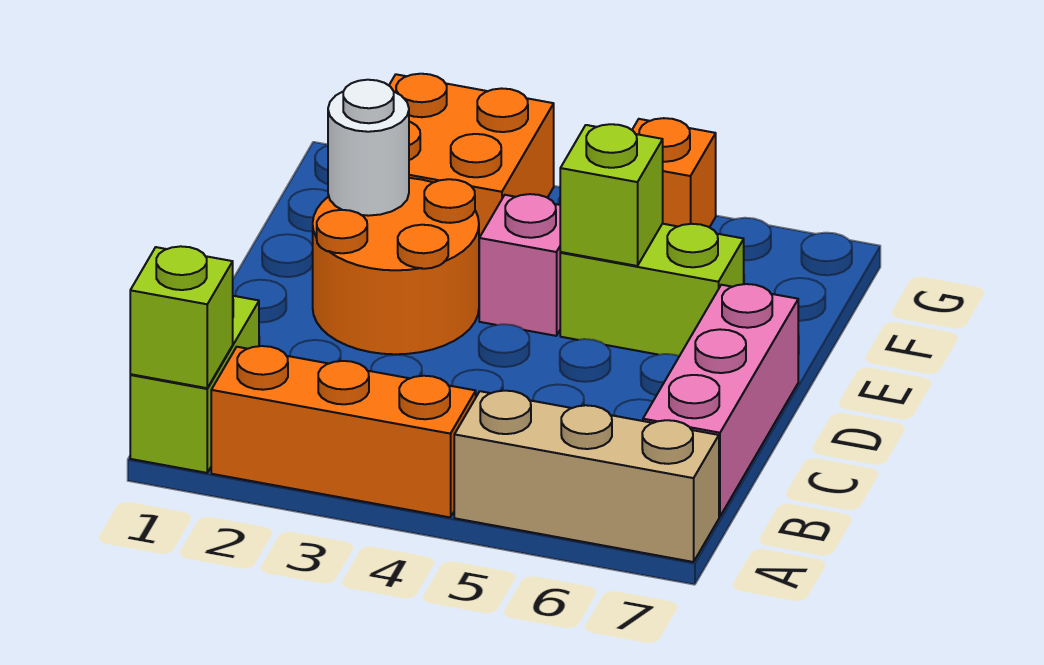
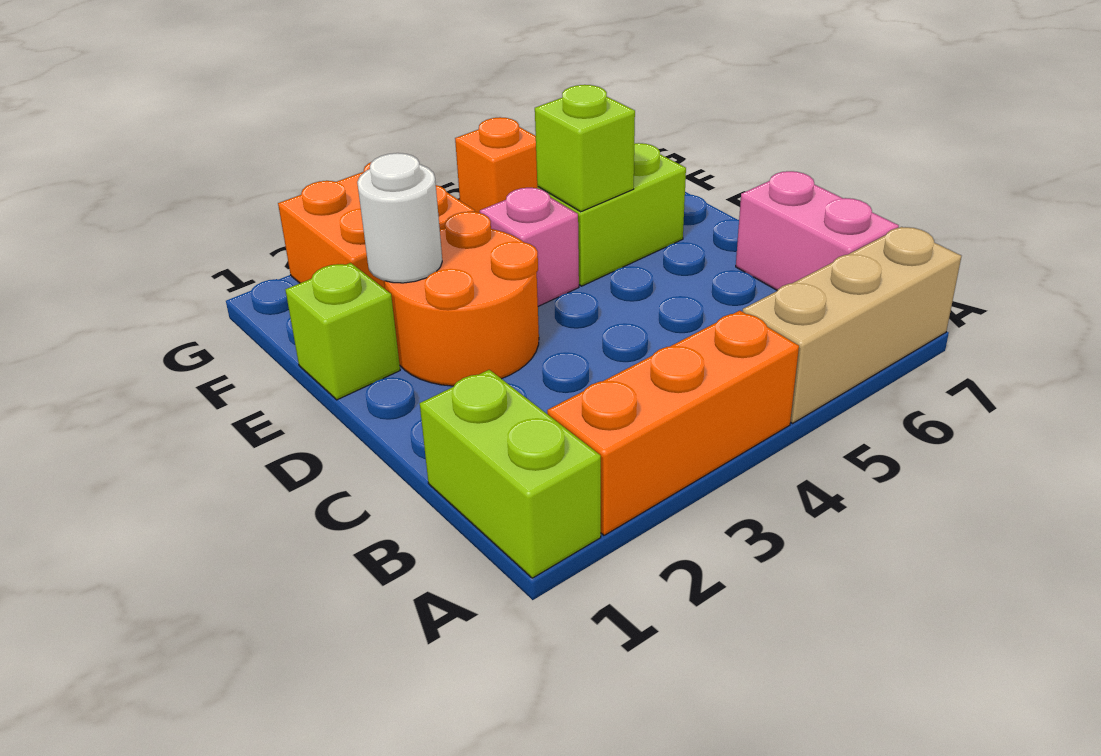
lime brick A1 level 2 -> lime brick E1 level 1
pink brick B7:D7 level 1 -> pink brick B7:C7 level 1

